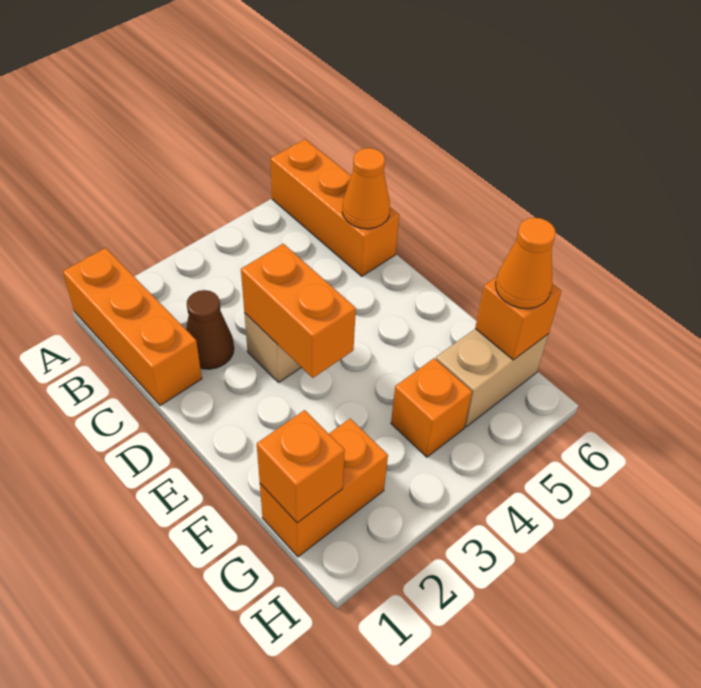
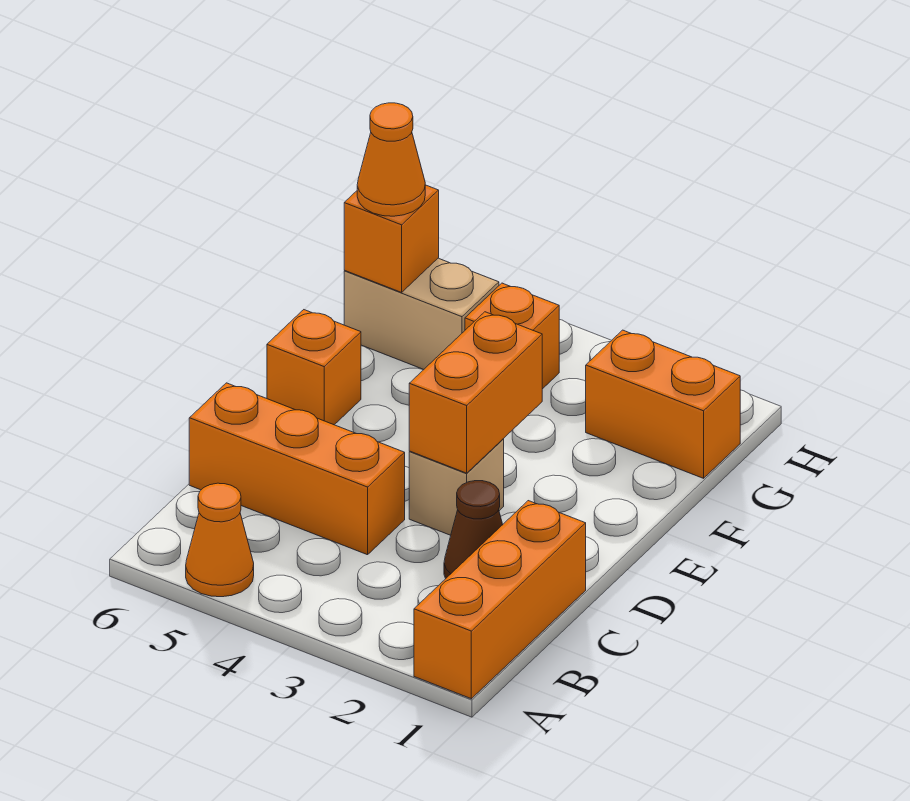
orange brick A6:C6 level 1 -> orange brick C4:C6 level 1
orange cone C6 level 2 -> orange cone A5 level 1
orange brick G1 level 2 -> orange brick E6 level 1

